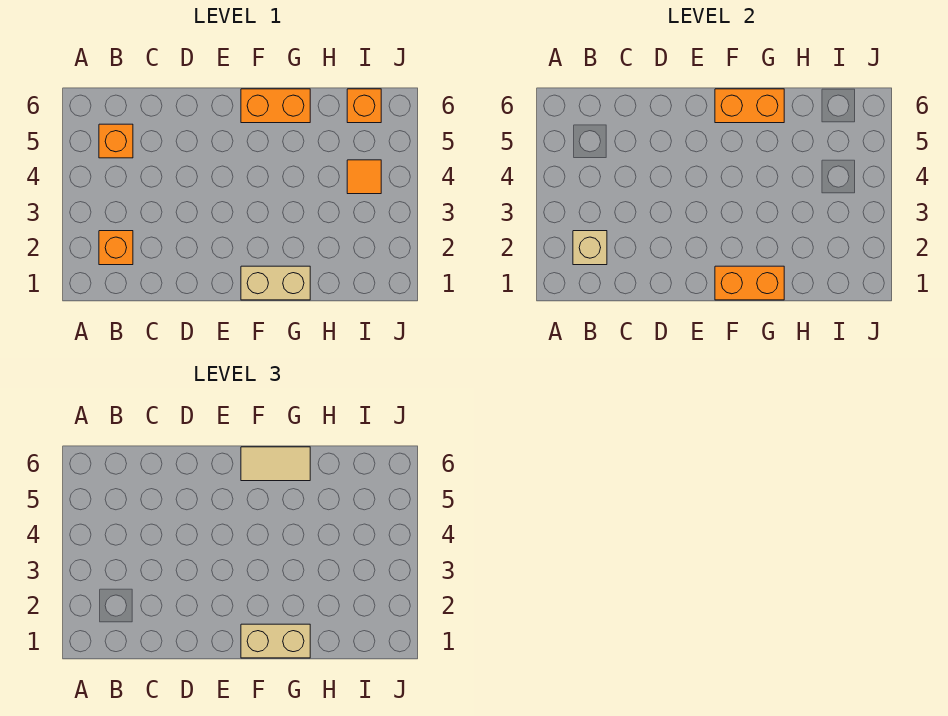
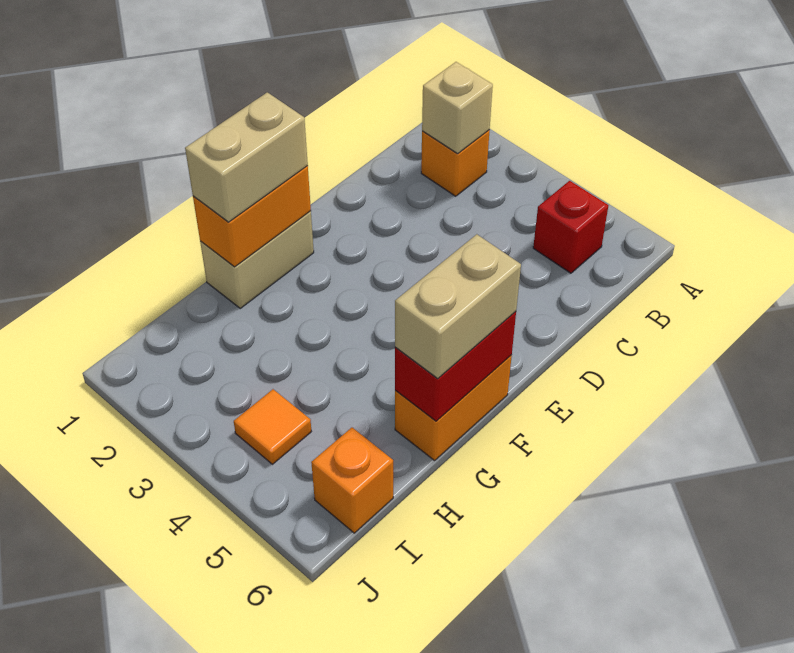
orange brick B5 level 1 -> red brick B5 level 1
orange brick F6:G6 level 2 -> red brick F6:G6 level 2
tan tile F6:G6 level 3 -> tan brick F6:G6 level 3

